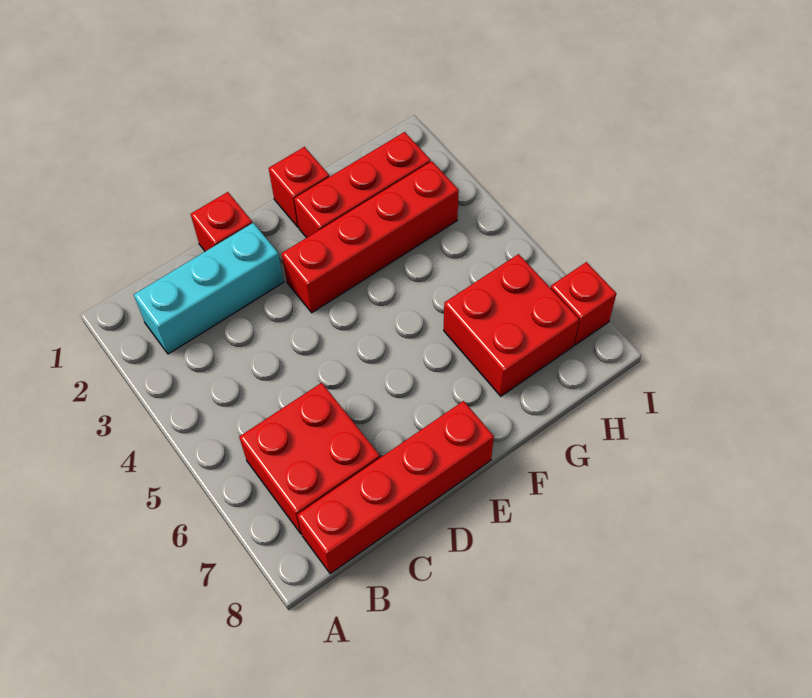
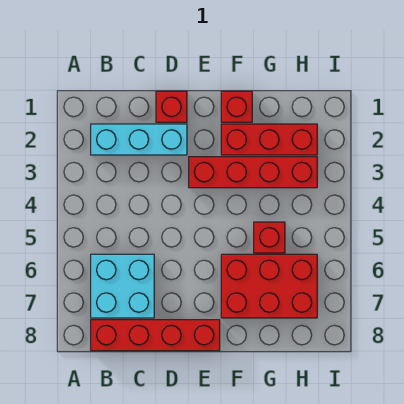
red brick B6:C7 level 1 -> cyan brick B6:C7 level 1
red brick G6:H7 level 1 -> red brick F6:H7 level 1
red brick I7 level 1 -> red brick G5 level 1

